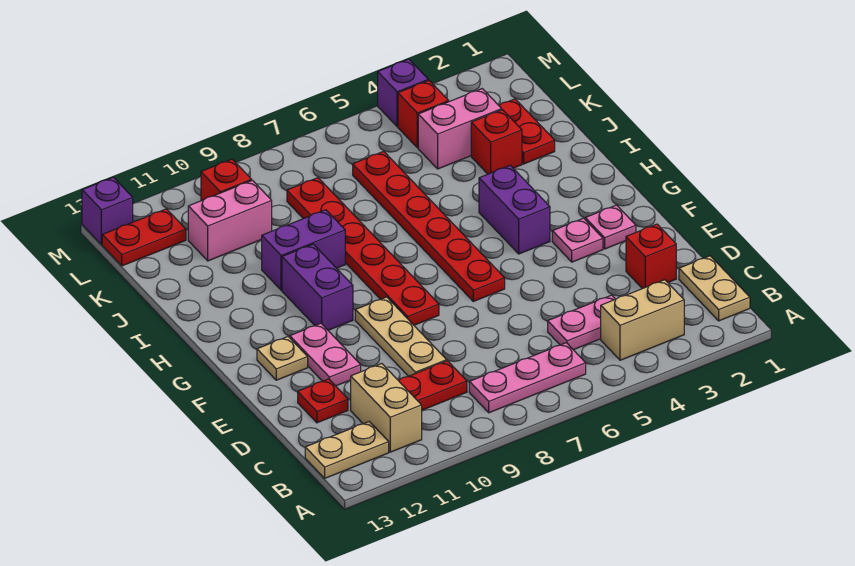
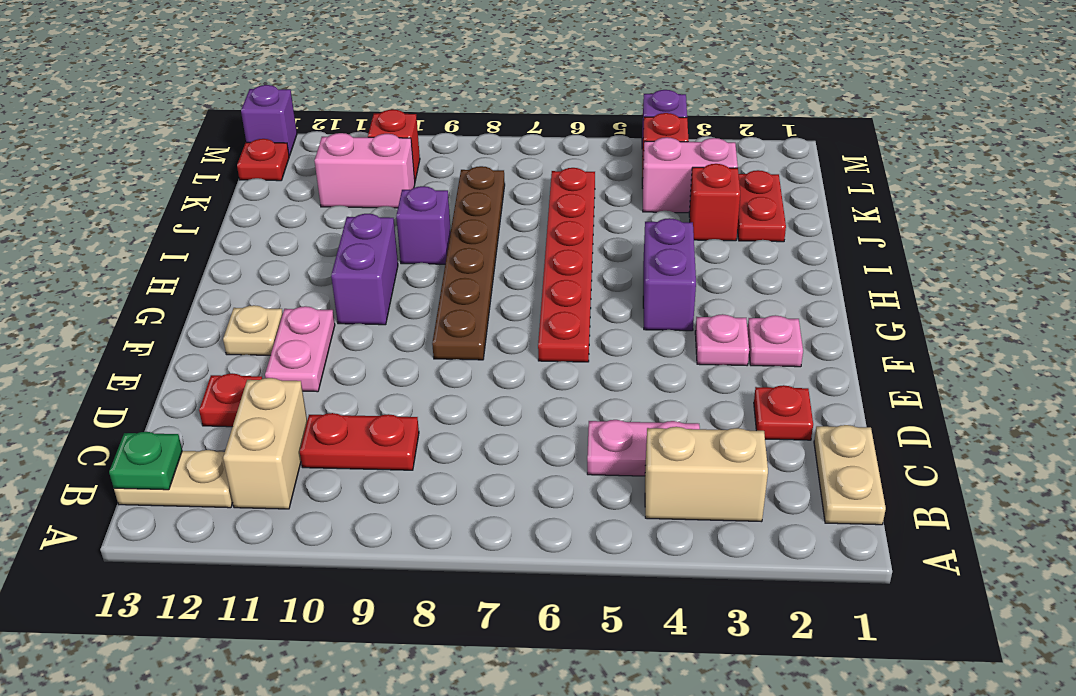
pink plate B6:B8 level 1 -> none
none -> green plate B13 level 2
red brick D2 level 1 -> red plate D2 level 1
tan plate D9:F9 level 1 -> none
red plate F8:K8 level 1 -> brown plate F8:K8 level 1
purple brick I9:I10 level 1 -> purple brick I9 level 1
red plate L12:L13 level 1 -> red plate L13 level 1

